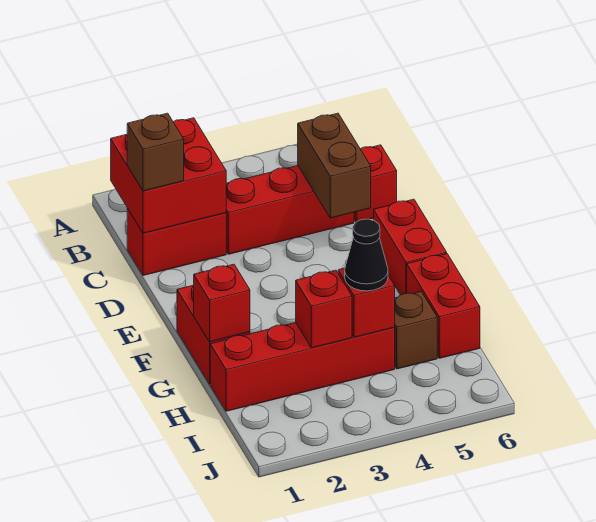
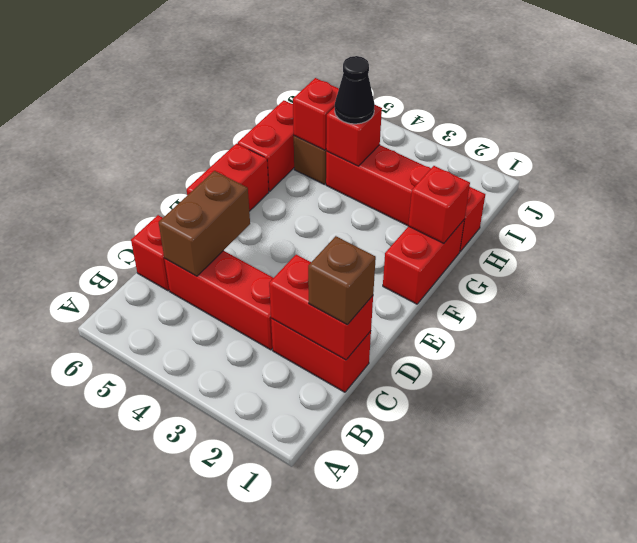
red brick B1:C2 level 2 -> red brick C1:C2 level 2
red brick H3 level 2 -> red brick H5 level 2

